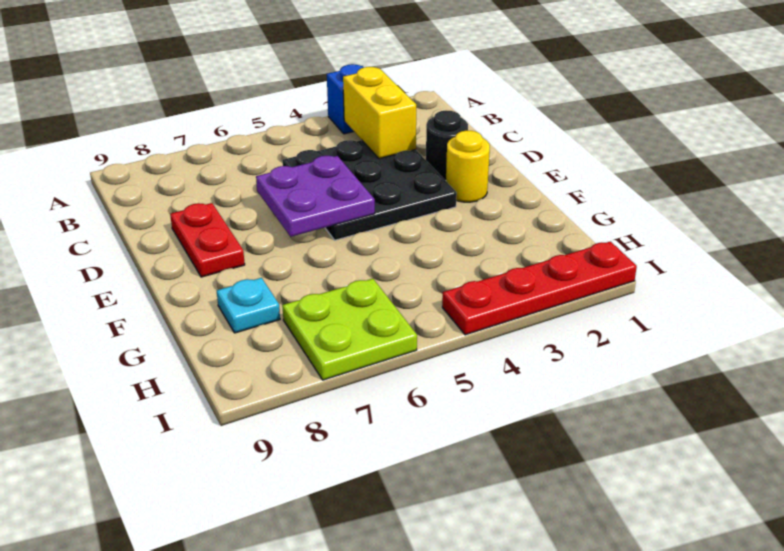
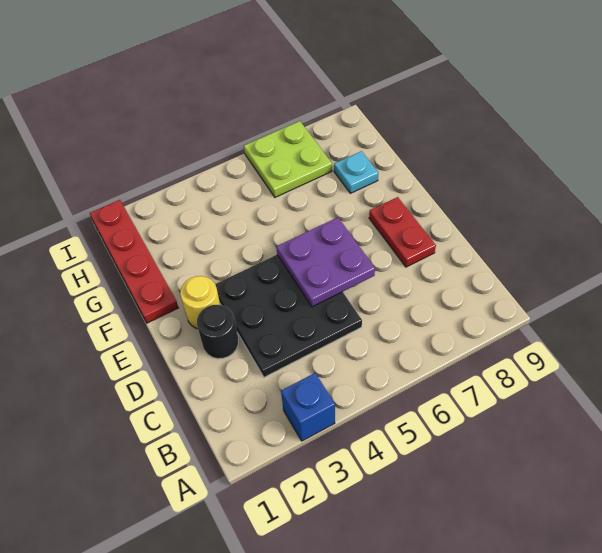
yellow brick B3:C3 level 2 -> none
red plate I1:I4 level 1 -> red plate F1:I1 level 1

